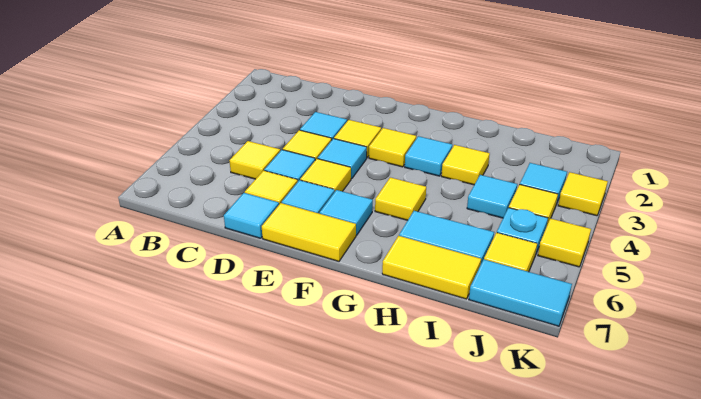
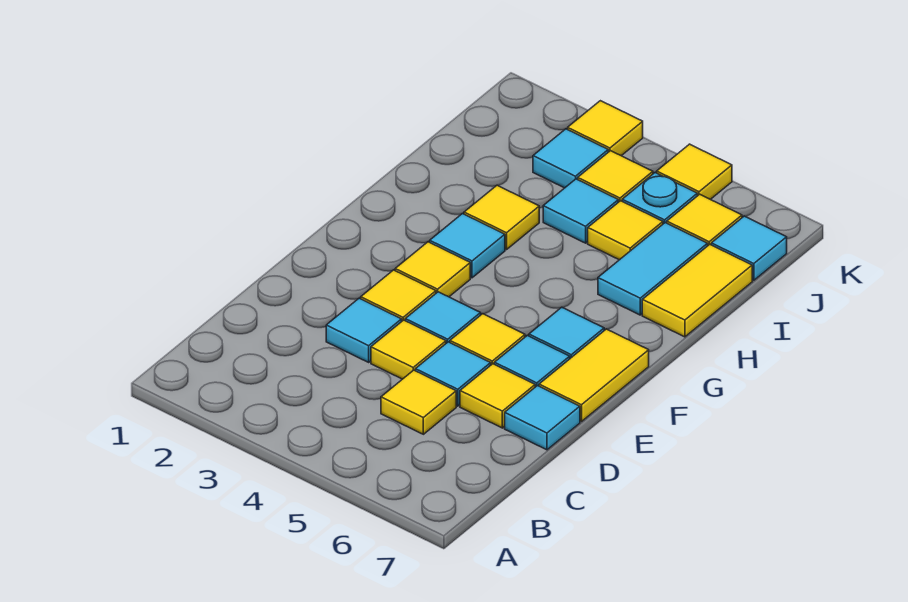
yellow tile G5 level 1 -> yellow tile I5 level 1
cyan tile J7:K7 level 1 -> cyan tile J7 level 1

